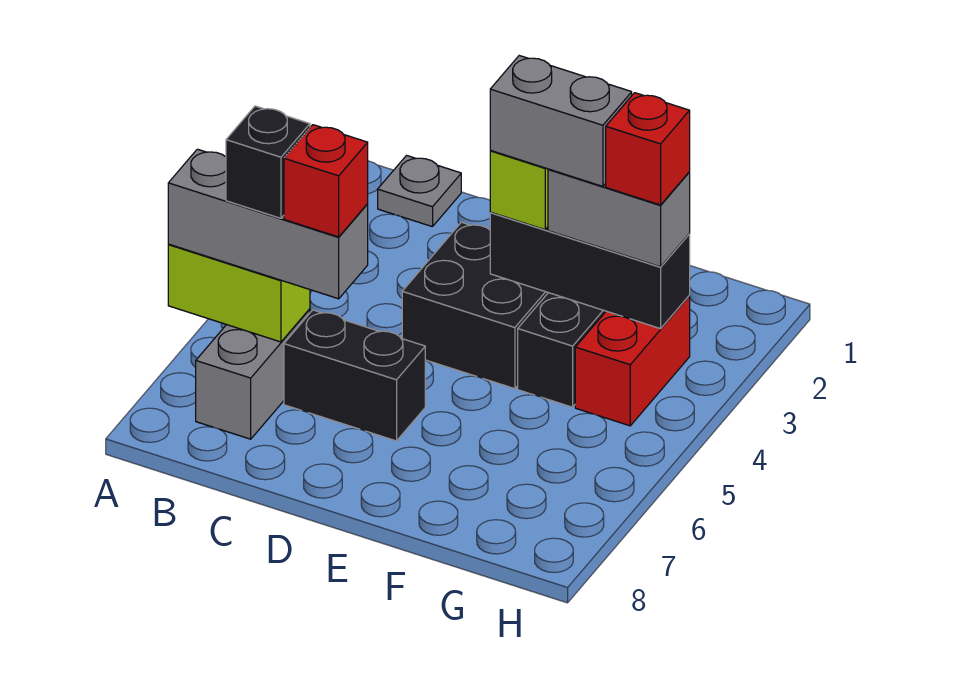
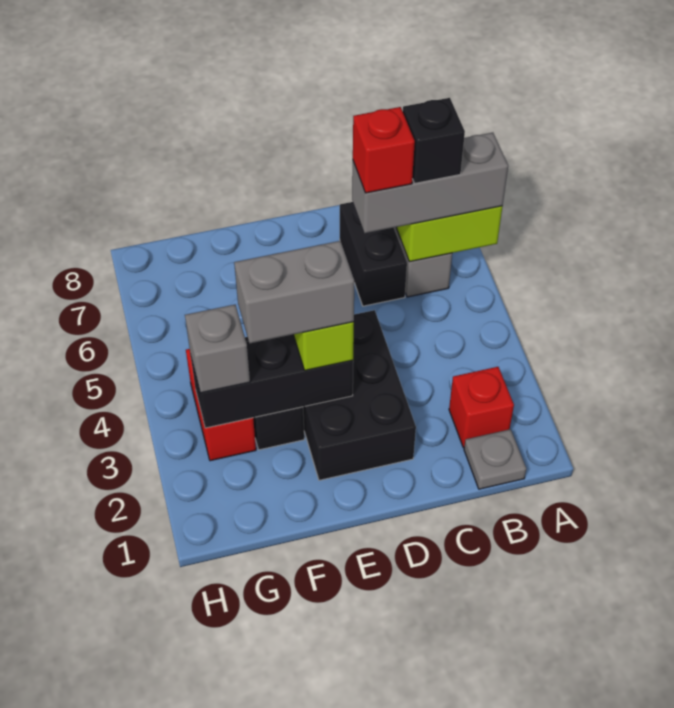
black brick C6:D6 level 1 -> black brick C6:C7 level 1
black brick D3:E4 level 1 -> black brick D2:E4 level 1
grey brick F3:G3 level 3 -> grey brick G3 level 3
red brick G3 level 4 -> red brick B2 level 1

